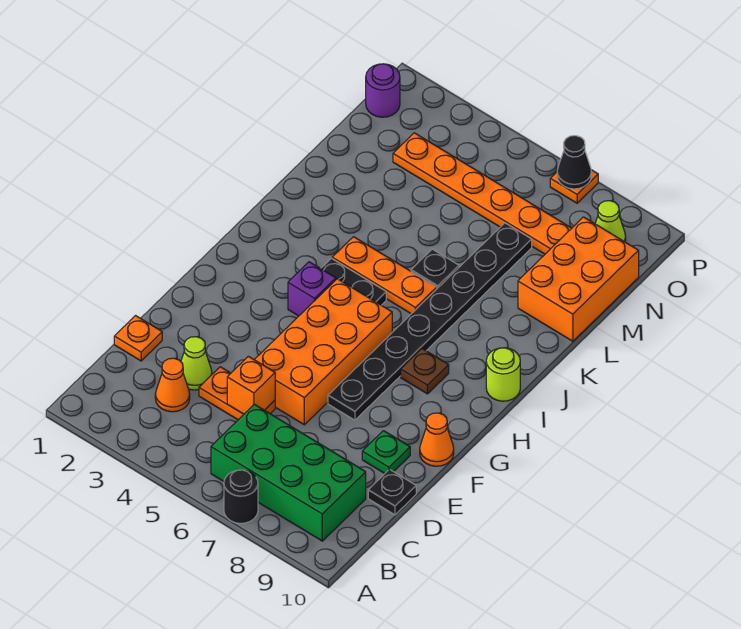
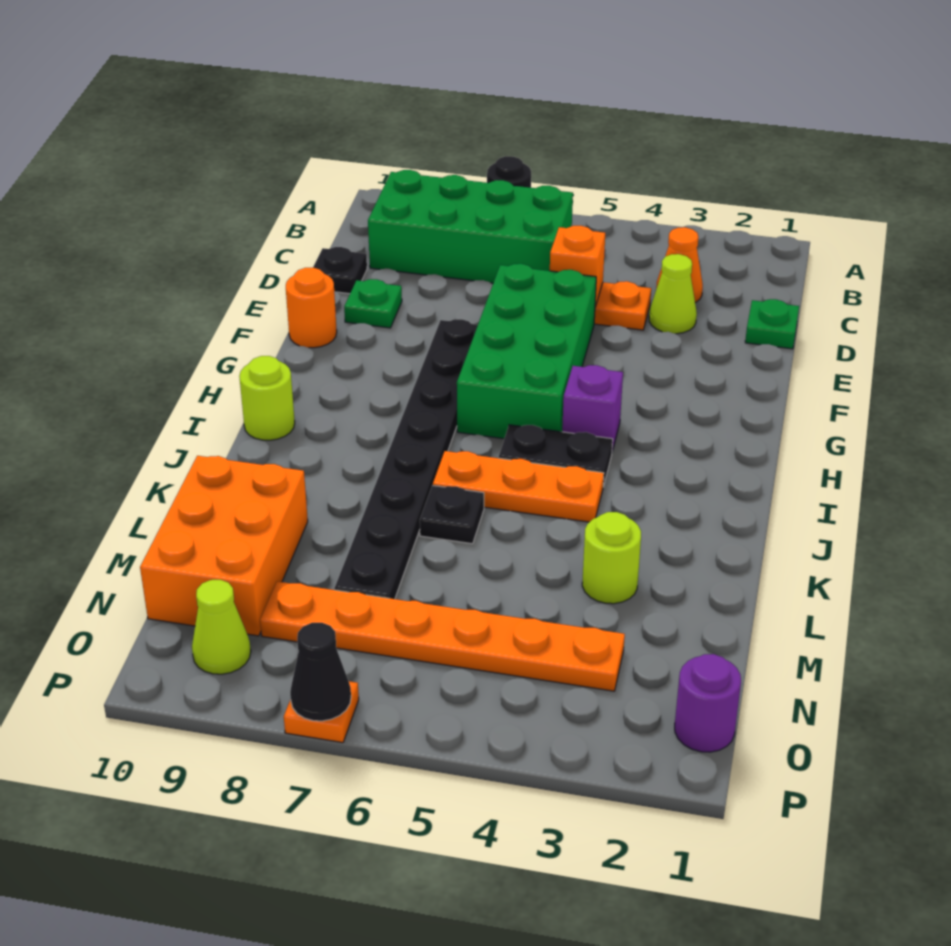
orange plate D1 level 1 -> green plate D1 level 1
orange brick E5:H6 level 1 -> green brick E5:H6 level 1
orange cone F10 level 1 -> orange round brick F10 level 1
brown plate H8 level 1 -> none
none -> lime round brick L3 level 1

